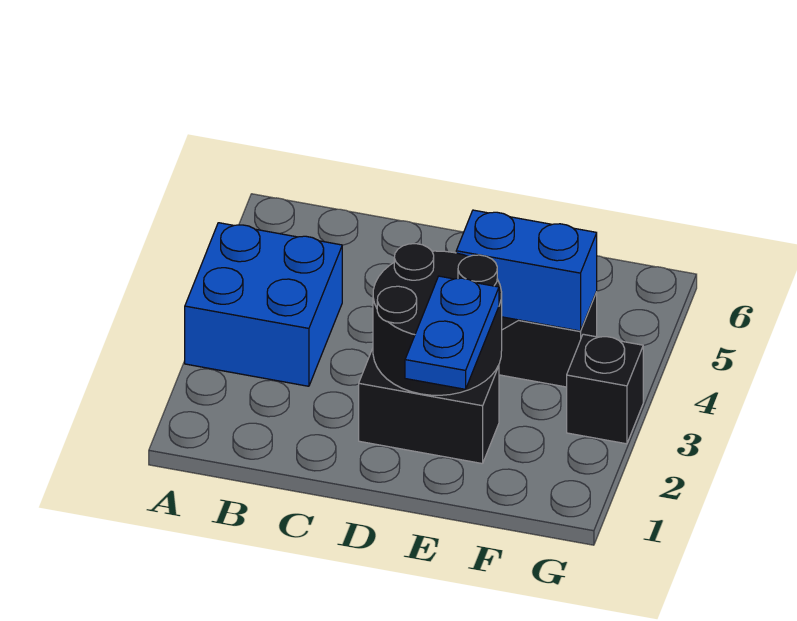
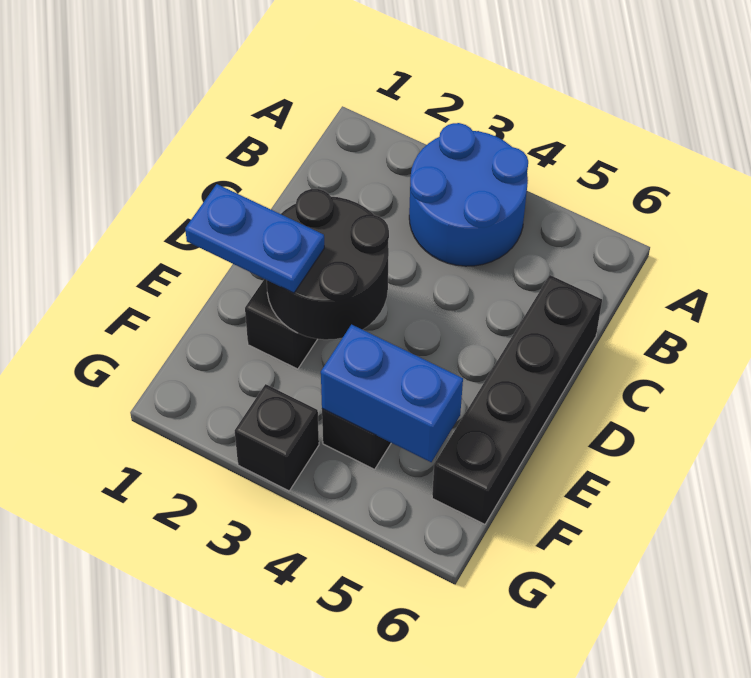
blue brick A3:B4 level 1 -> blue round brick A3:B4 level 1
none -> black brick C6:F6 level 1
blue brick E4:F4 level 2 -> blue brick F4:F5 level 2

